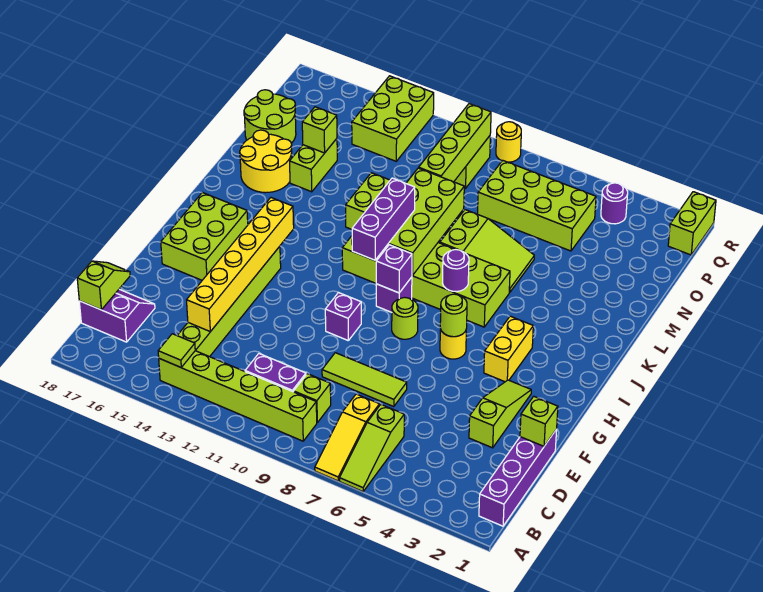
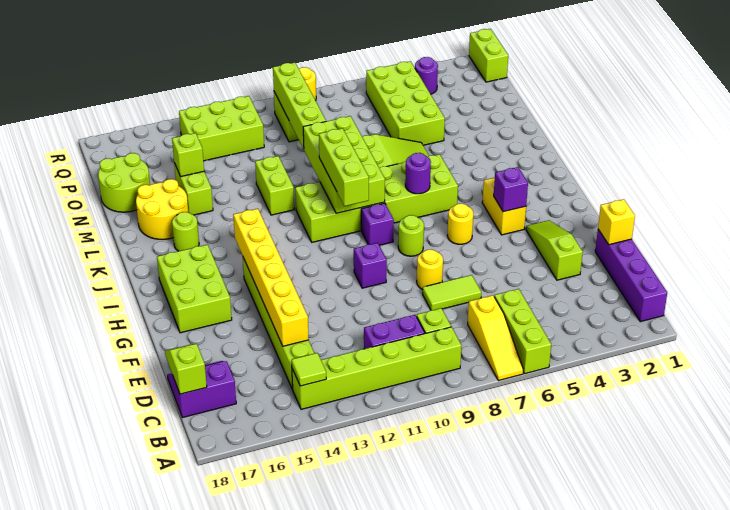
lime slope A6:C6 level 1 top C -> lime brick A6:C6 level 1
lime brick E1 level 2 -> yellow brick E1 level 2
lime tile E7:E9 level 1 -> lime tile E7:E8 level 1
none -> yellow round brick F8 level 1
lime round brick H6 level 2 -> lime round brick K16 level 1
purple brick I9 level 2 -> purple brick H4 level 2
purple brick I10:K10 level 3 -> lime brick I10:K10 level 3
lime brick O5:P8 level 1 -> lime brick N5:Q6 level 1
lime brick P13:R14 level 1 -> lime brick P12:Q14 level 1

